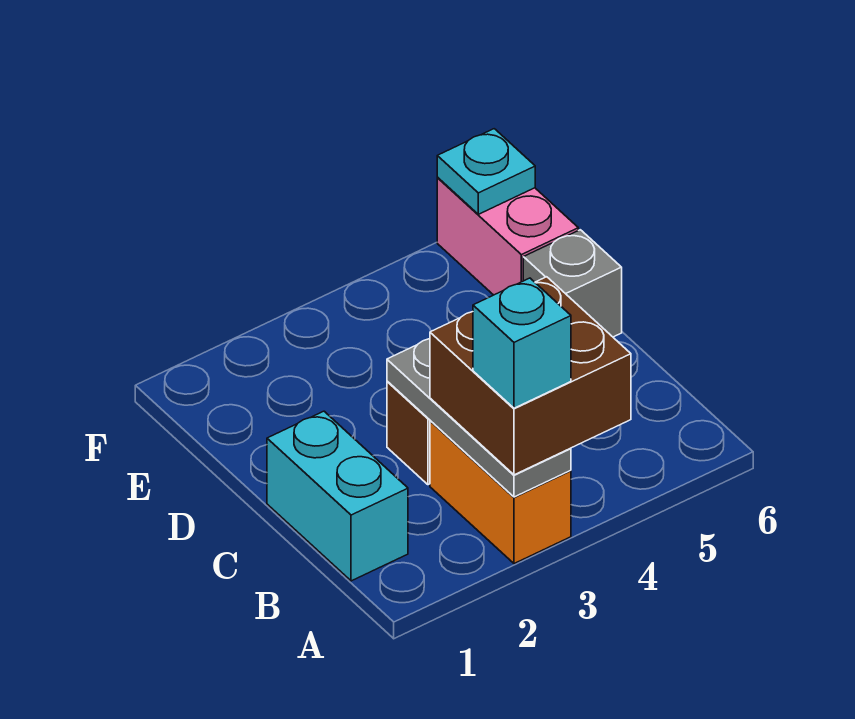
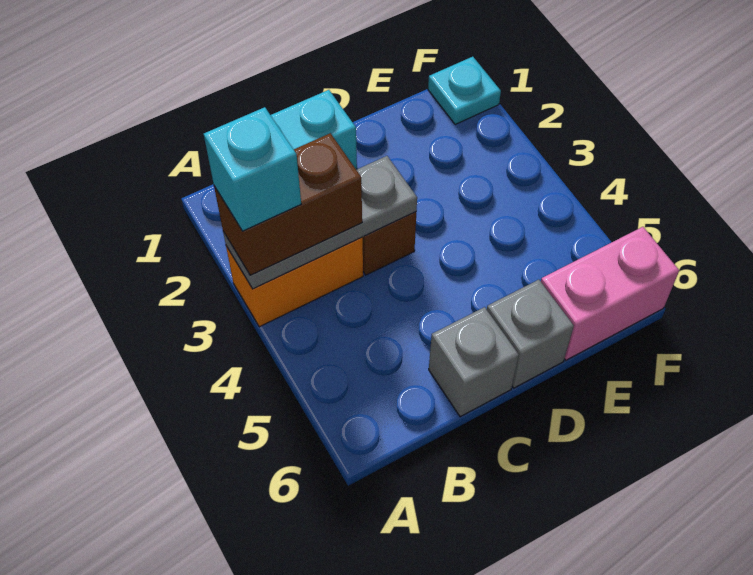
brown brick A3:B4 level 3 -> brown brick A3:B3 level 3
none -> grey brick C6 level 1
cyan plate F6 level 2 -> cyan plate F1 level 1

